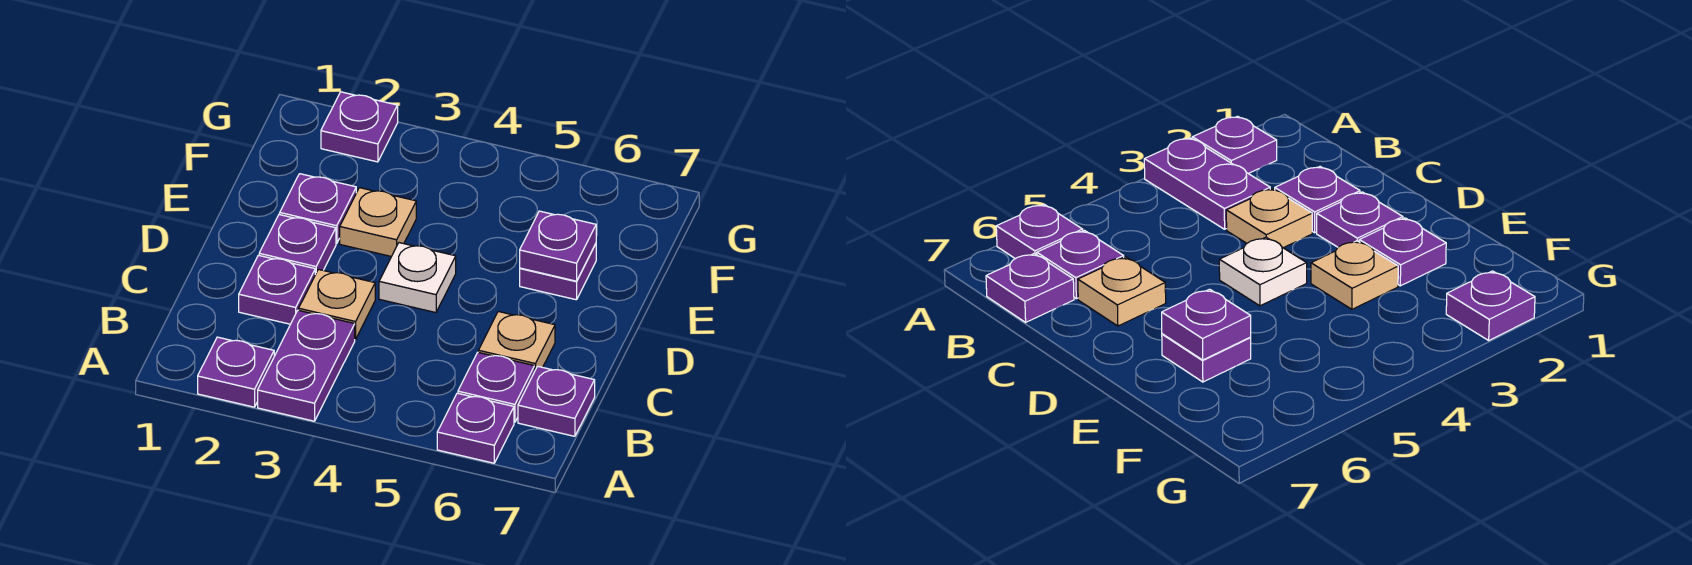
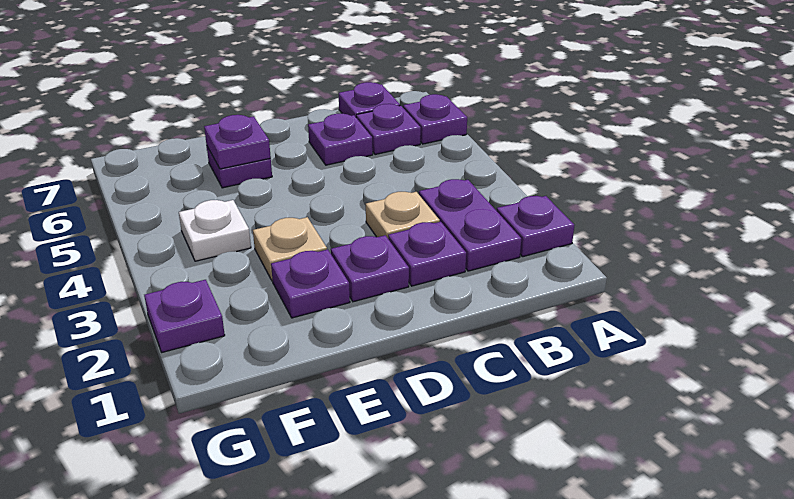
purple plate A3:B3 level 1 -> purple plate B2:B3 level 1
tan plate C6 level 1 -> purple plate C6 level 1
white plate D4 level 1 -> white plate F4 level 1

